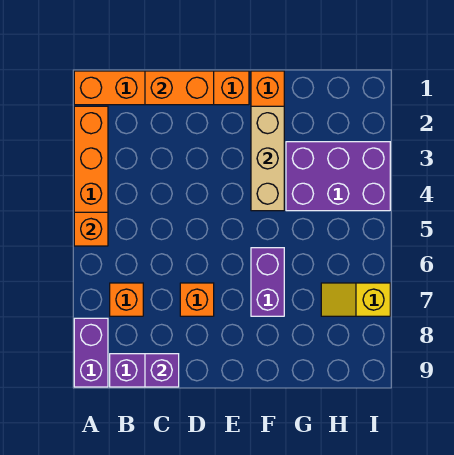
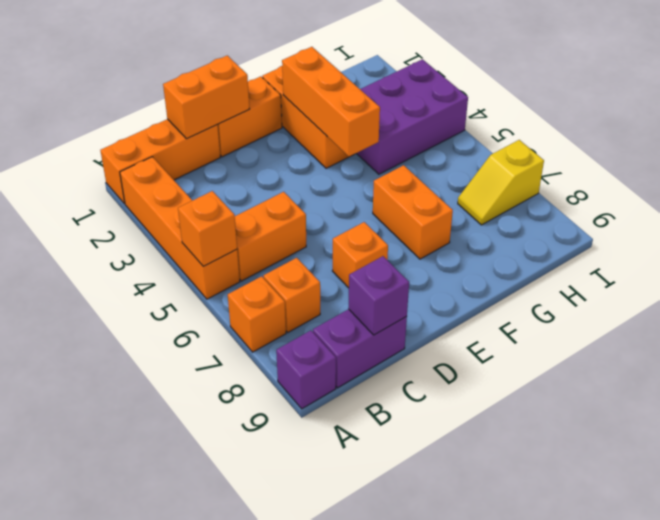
none -> orange brick A7 level 1
purple brick A8:A9 level 1 -> purple brick A9 level 1
none -> orange brick B5:C5 level 1
tan brick F2:F4 level 2 -> orange brick F2:F4 level 2
purple brick F6:F7 level 1 -> orange brick F6:F7 level 1

